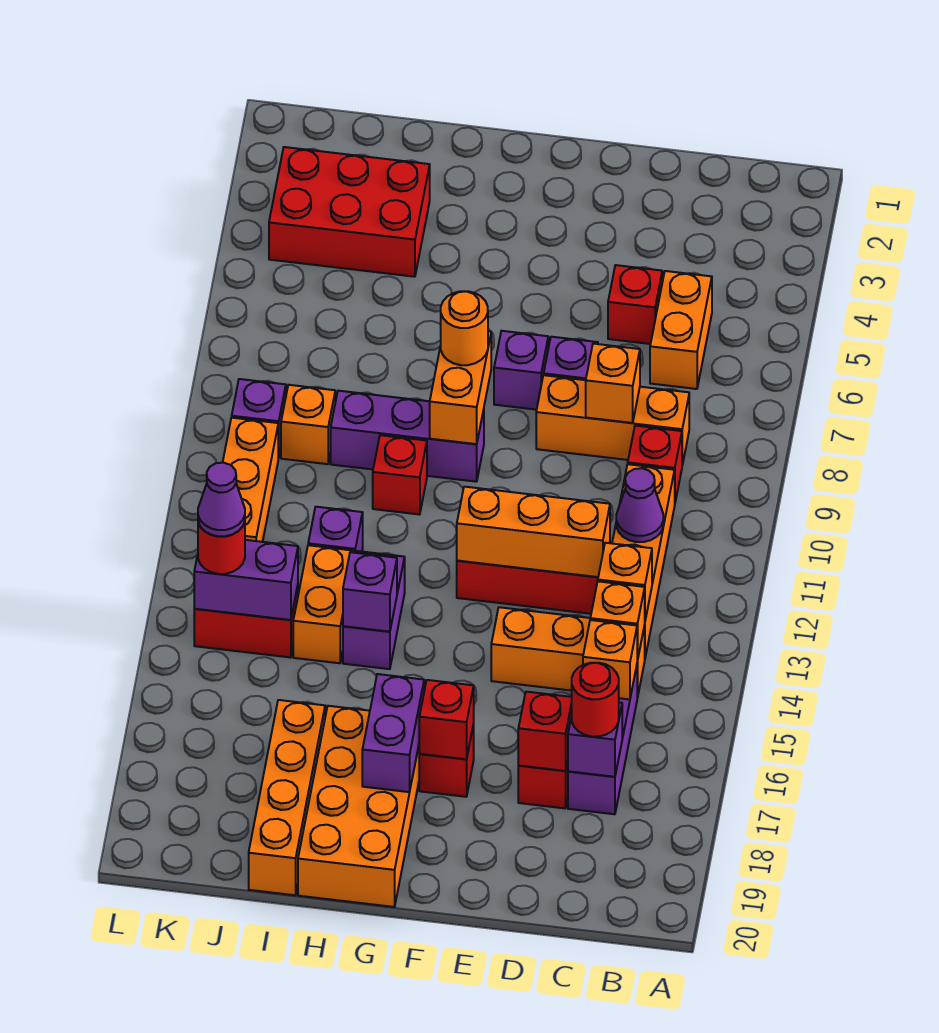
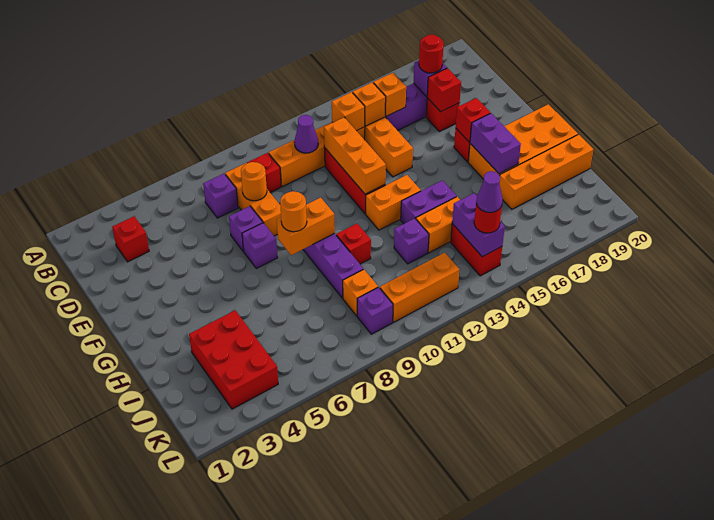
orange brick C5:C6 level 1 -> orange brick G12:G13 level 1
red brick D5 level 1 -> red brick C3 level 1
orange brick D8 level 2 -> orange round brick D8 level 2
purple brick G17:G18 level 2 -> purple brick G17:H17 level 2
purple brick H14 level 2 -> purple brick C7 level 1

